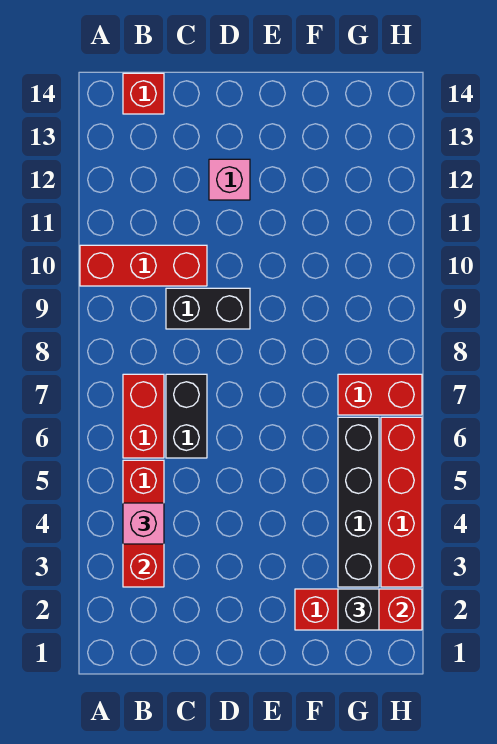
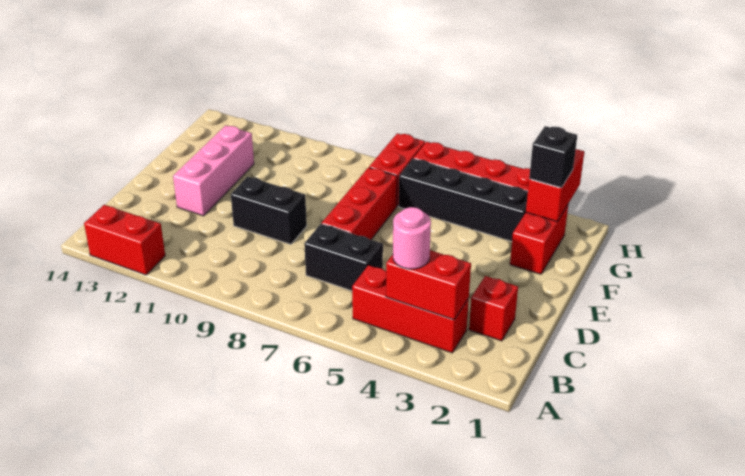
red brick A10:C10 level 1 -> red brick D7:F7 level 1
pink brick B4 level 3 -> pink round brick B4 level 3
red brick B6:B7 level 1 -> red brick A12:A13 level 1
red brick B14 level 1 -> red brick C2 level 1
black brick C9:D9 level 1 -> black brick D9:D10 level 1
pink brick D12 level 1 -> pink brick D12:F12 level 1

